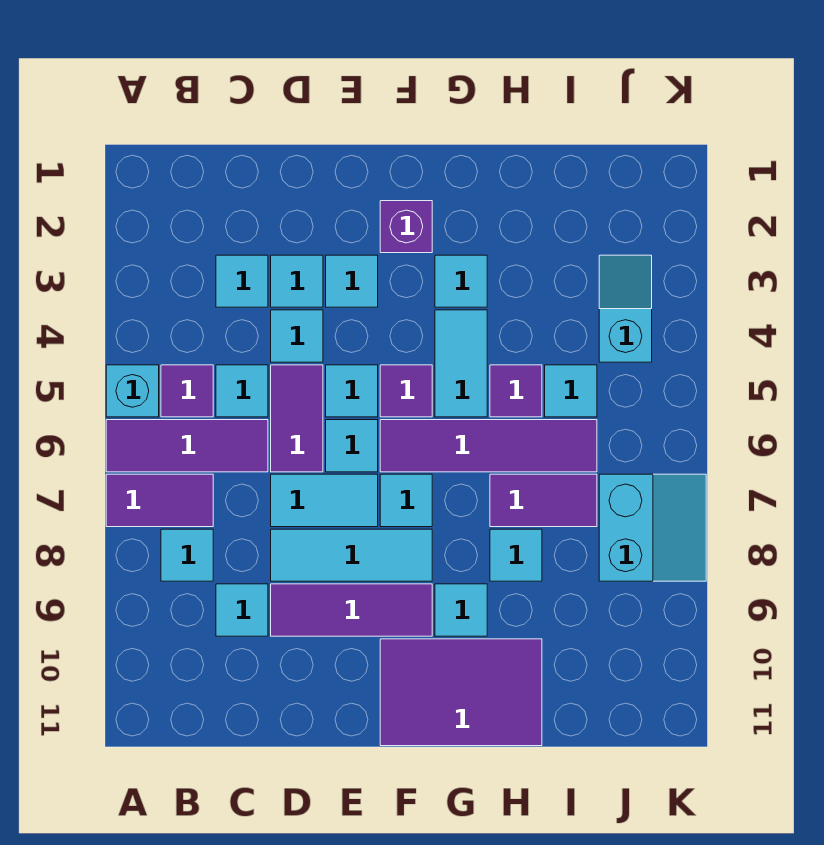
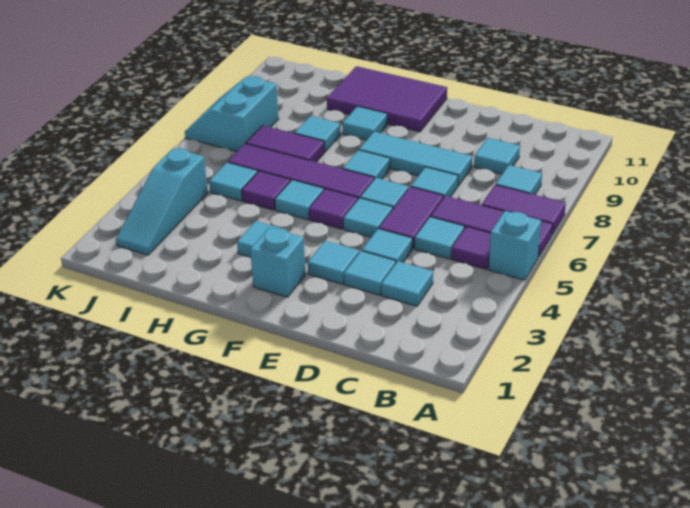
cyan tile D7:E7 level 1 -> cyan tile D7 level 1
purple tile D9:F9 level 1 -> none
purple brick F2 level 1 -> cyan brick F2 level 1
cyan tile G4:G5 level 1 -> cyan tile G5 level 1
cyan slope J3:J4 level 1 top 4 -> cyan slope J2:J4 level 1 top 4

